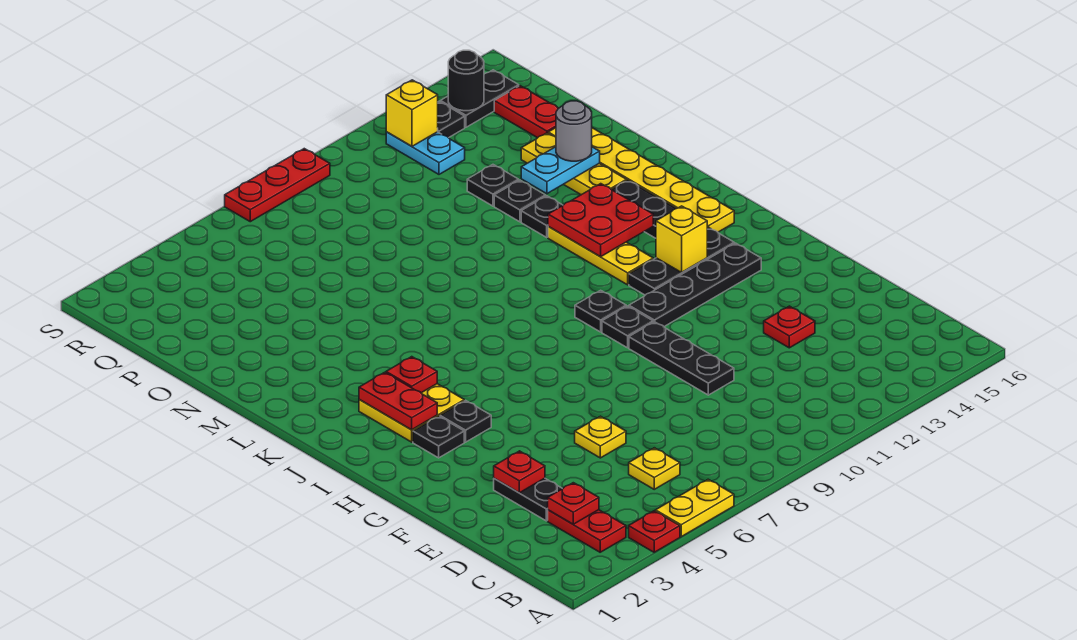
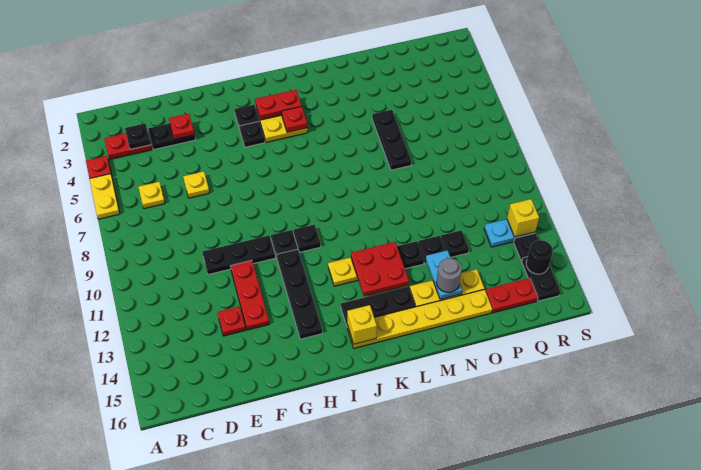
red plate C3 level 2 -> black plate C3 level 2
black plate I12:I14 level 1 -> black plate N5:N7 level 1
yellow brick I13 level 2 -> yellow brick J15 level 2
red plate S7:S9 level 1 -> red plate F11:F13 level 1

